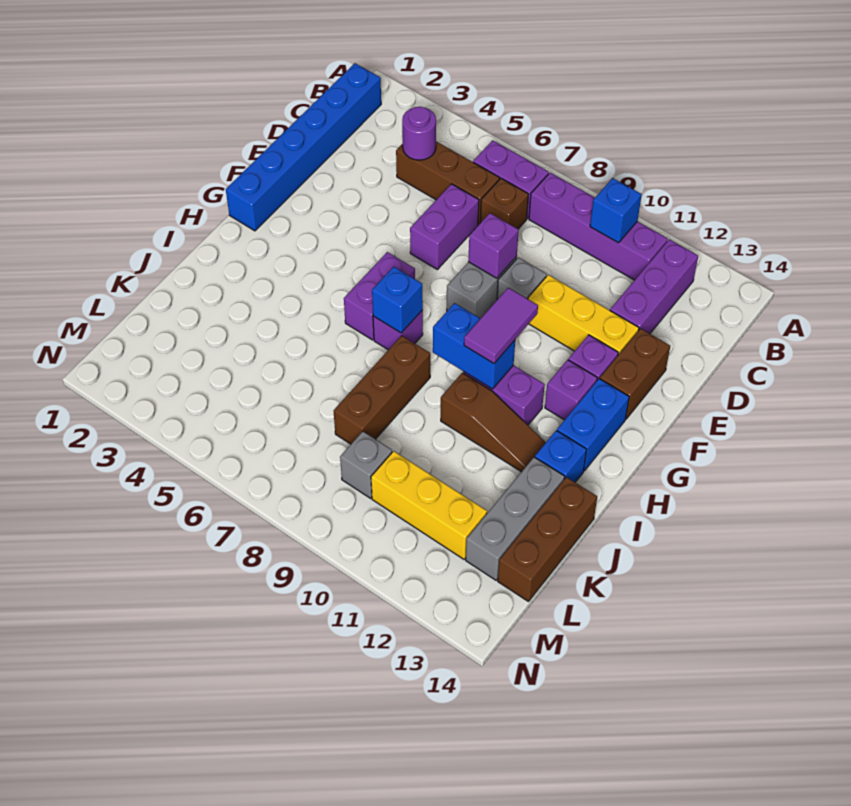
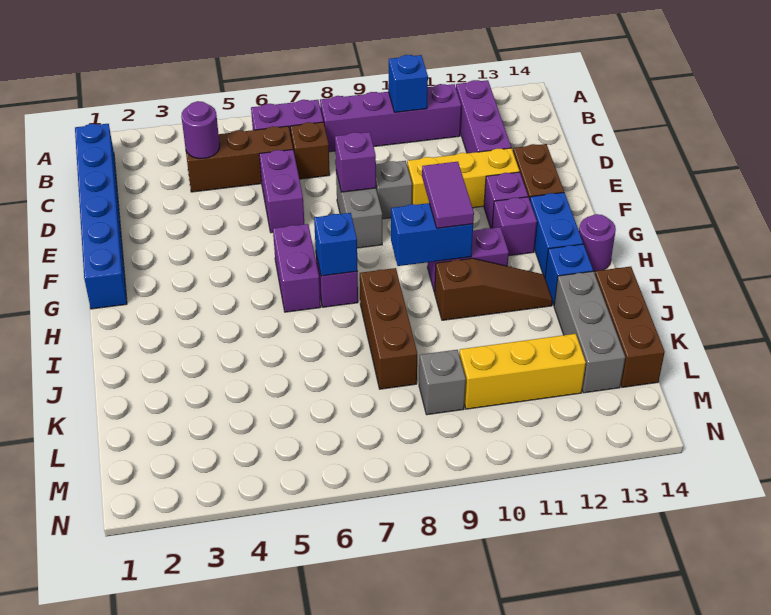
none -> purple round brick H14 level 1

